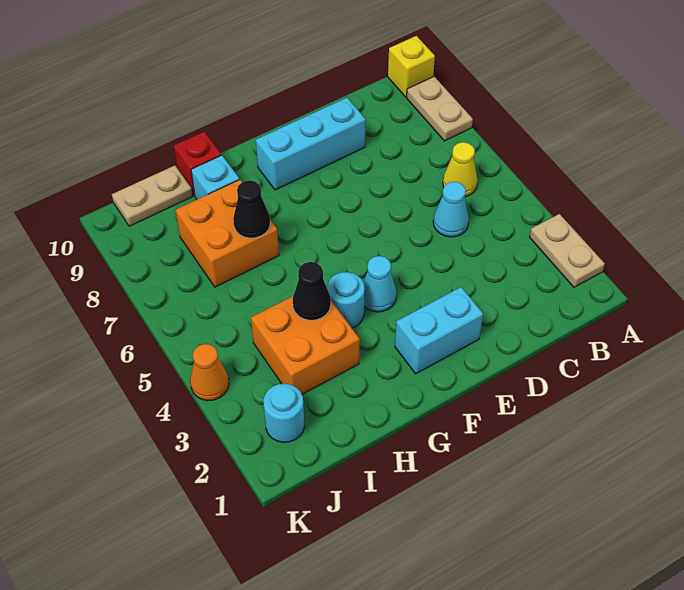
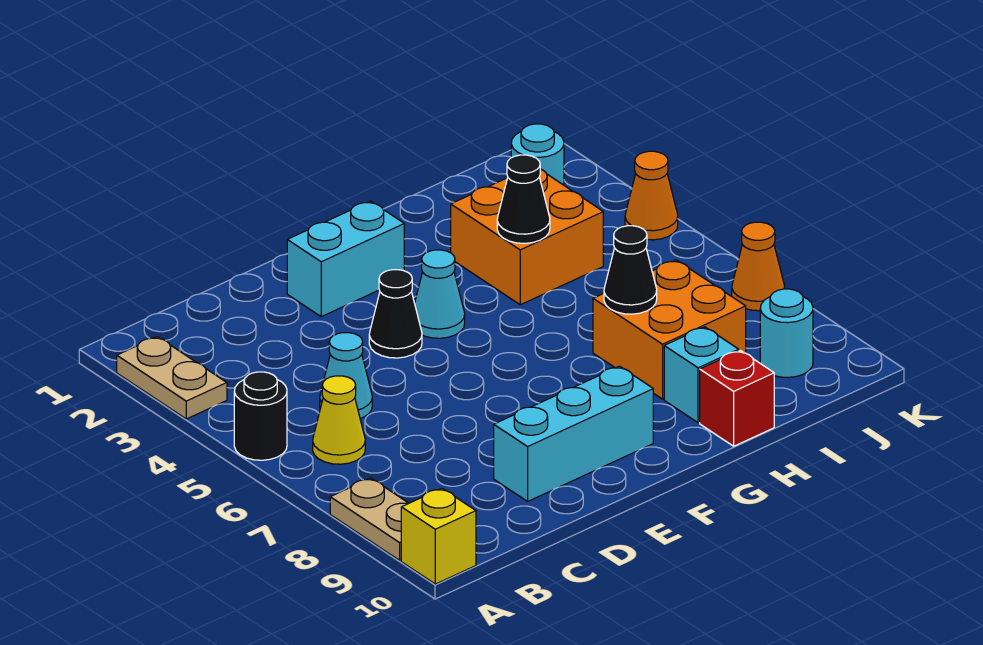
none -> black round brick A5 level 1
none -> black cone E4 level 1
cyan round brick G4 level 1 -> cyan round brick J9 level 1
tan plate I10:J10 level 1 -> none
none -> orange cone K7 level 1

